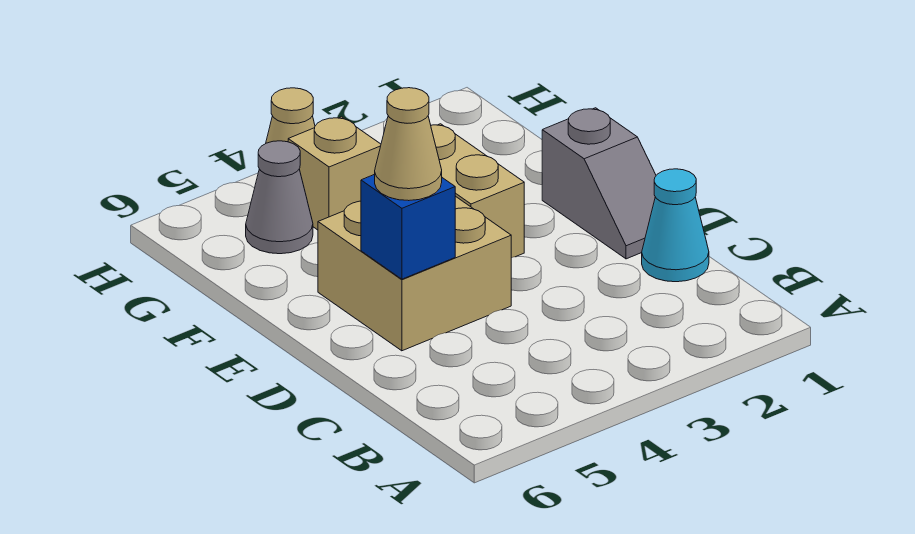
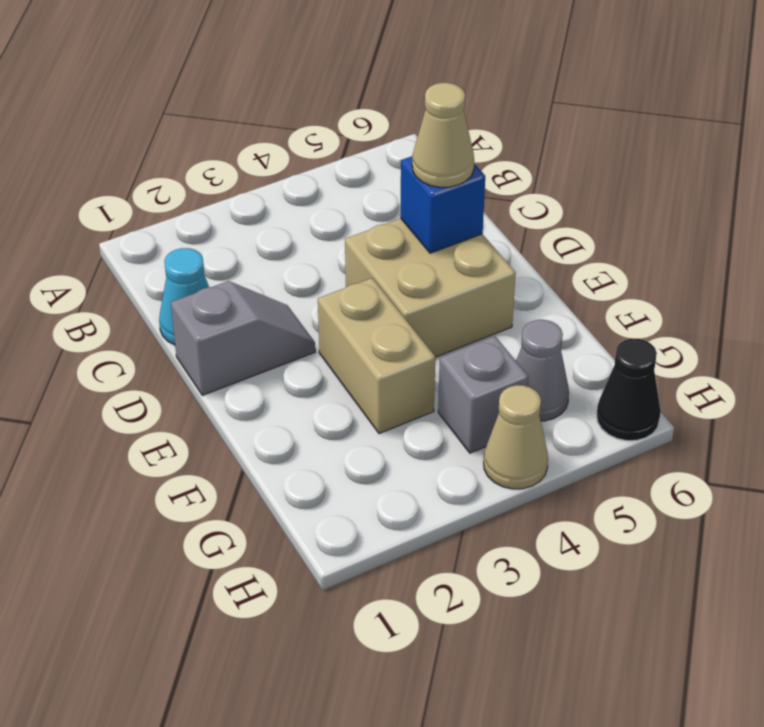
grey slope D1:E1 level 1 top E -> grey slope D1:D2 level 1 top 1
tan brick G4 level 1 -> grey brick G4 level 1
none -> black cone H6 level 1

